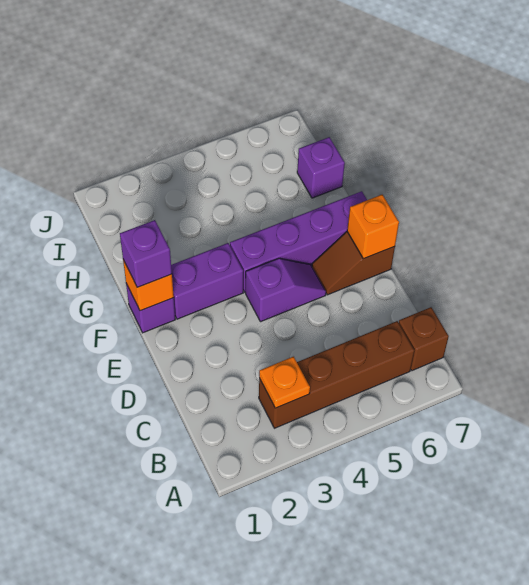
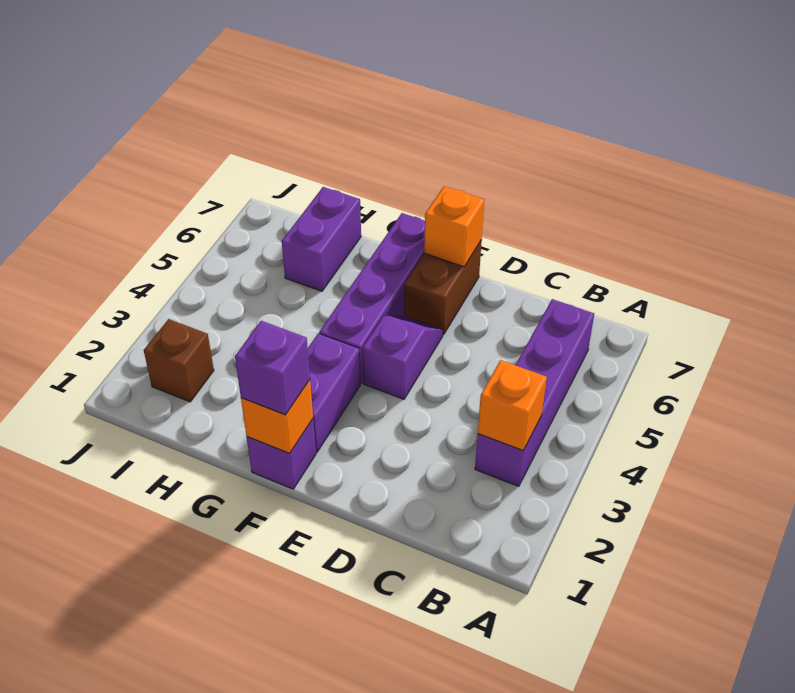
brown brick B3:B6 level 1 -> purple brick B3:B6 level 1
orange plate B3 level 2 -> orange brick B3 level 2
brown brick B7 level 1 -> brown brick I2 level 1
brown slope E6:E7 level 1 top 7 -> brown brick E6:E7 level 1
purple brick H7 level 1 -> purple brick H6:H7 level 1

